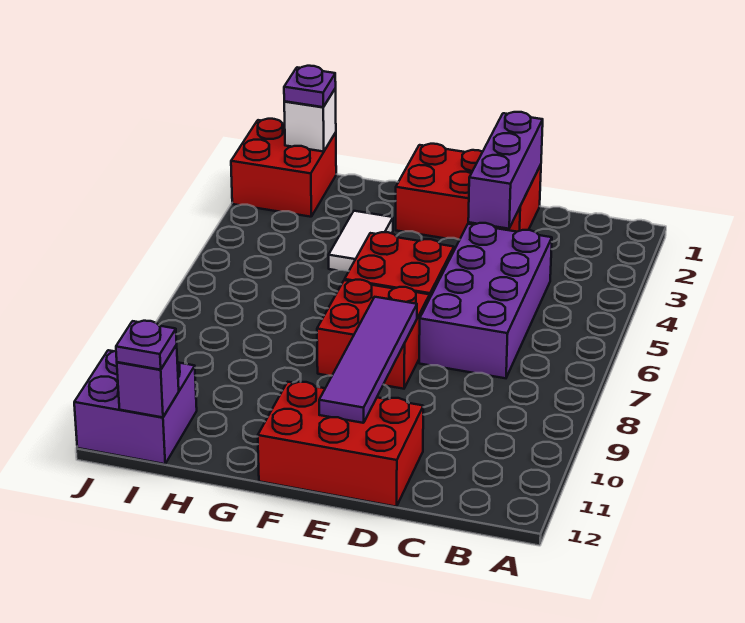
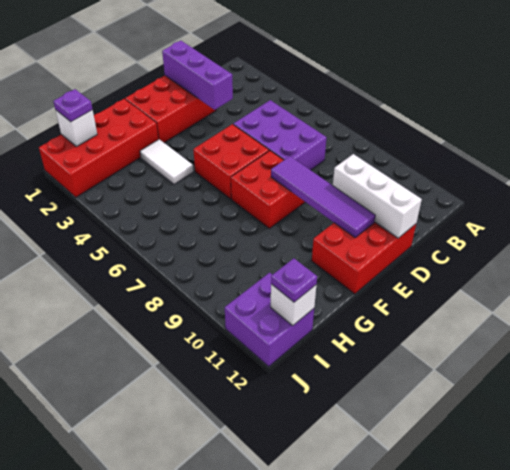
purple brick C4:D7 level 1 -> purple brick C5:D7 level 1
none -> white brick D10:D12 level 2
red brick I1:J2 level 1 -> red brick G1:J2 level 1
purple brick I12 level 2 -> white brick I12 level 2

